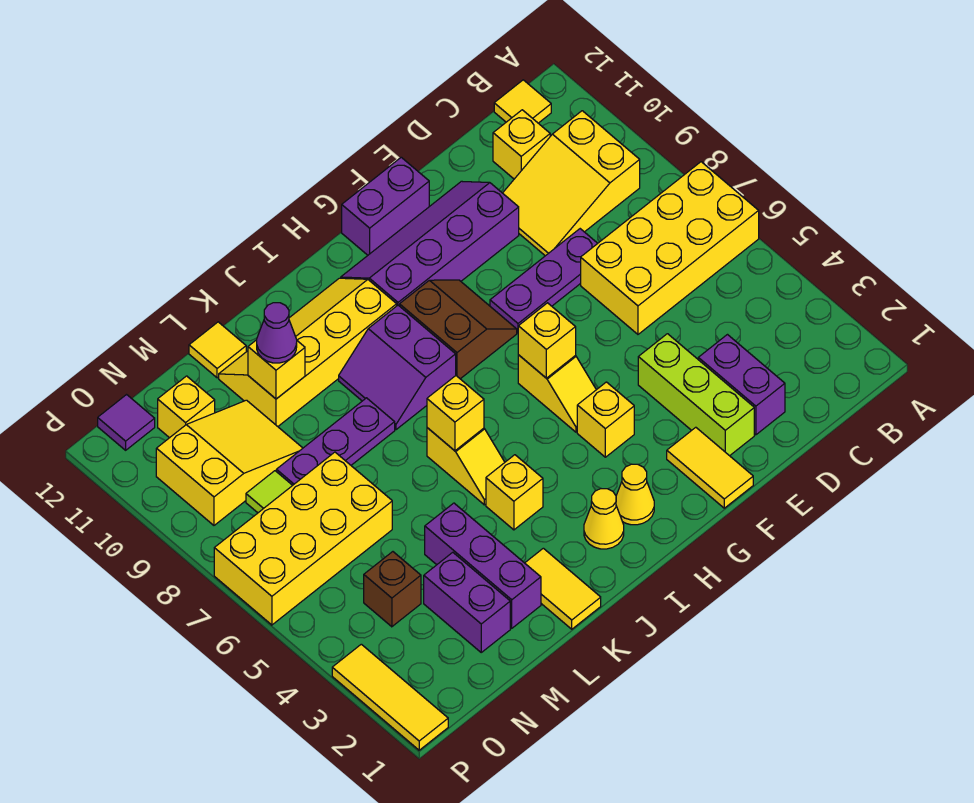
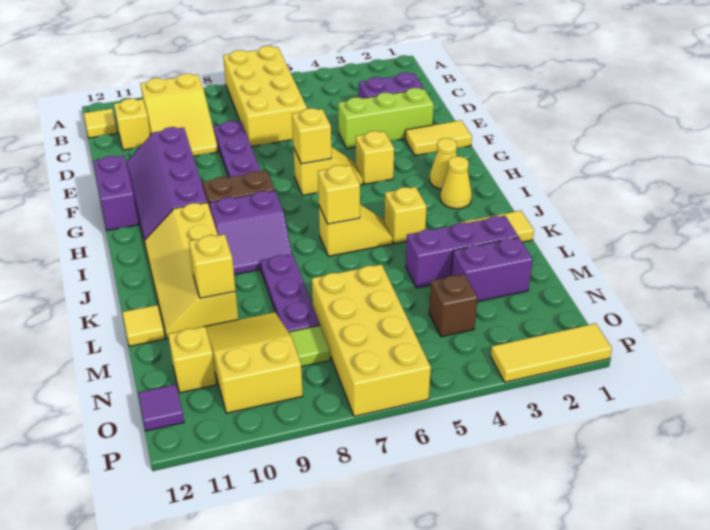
purple cone L10 level 3 -> none

